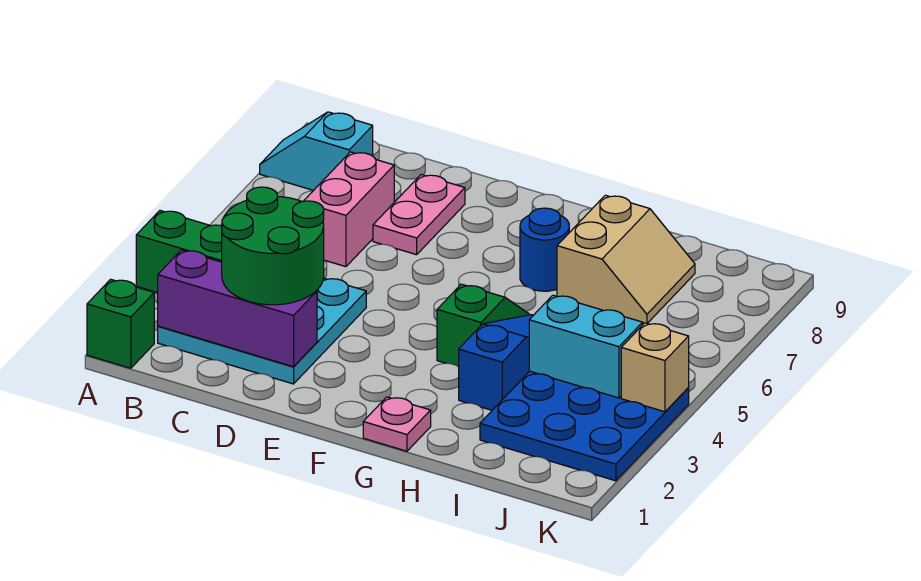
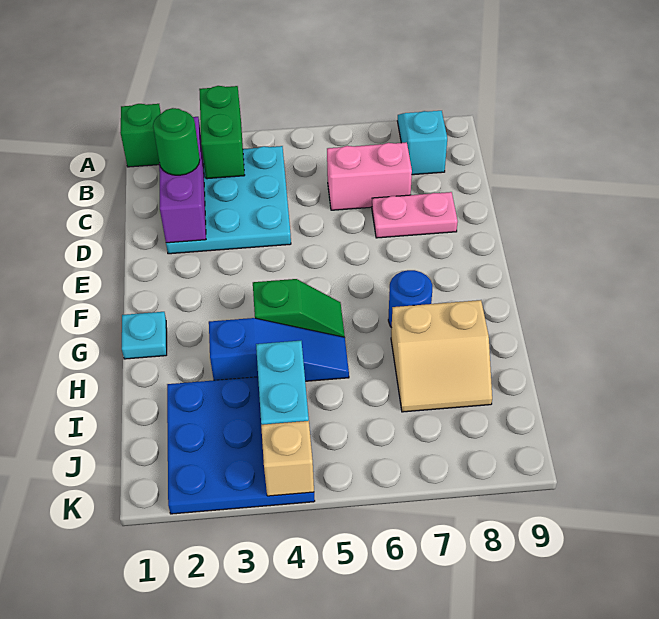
green round brick C2:D3 level 3 -> green round brick C2 level 3
pink plate G1 level 1 -> cyan plate G1 level 1

